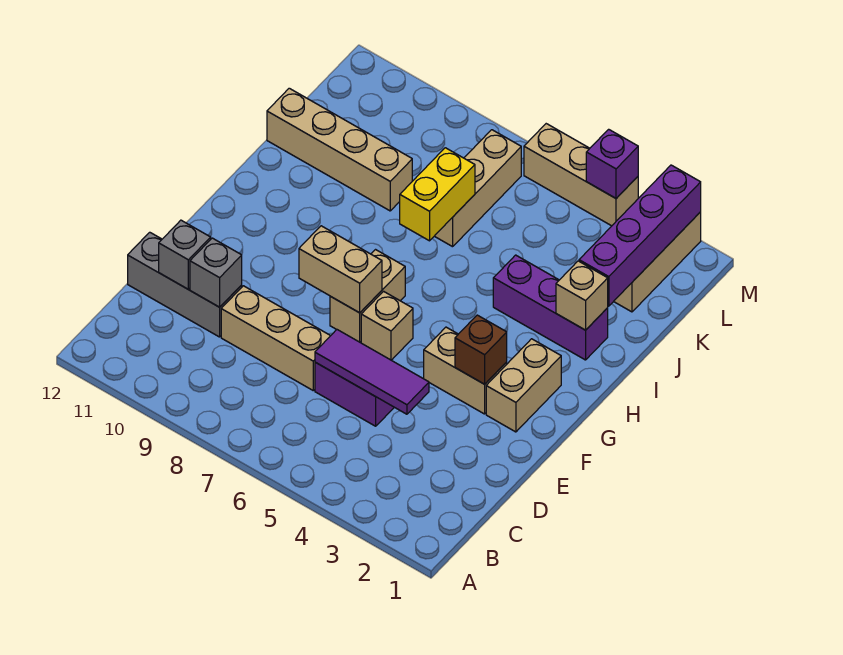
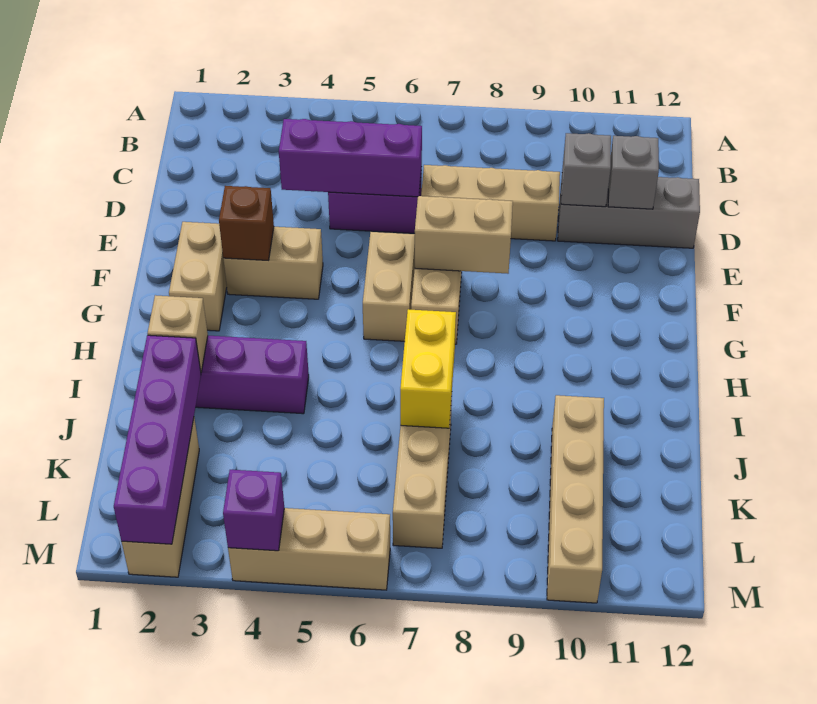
purple tile D4:D6 level 2 -> purple brick D4:D6 level 2
tan brick F6 level 1 -> tan brick F6:G6 level 1
tan brick J9:J12 level 1 -> tan brick J10:M10 level 1

